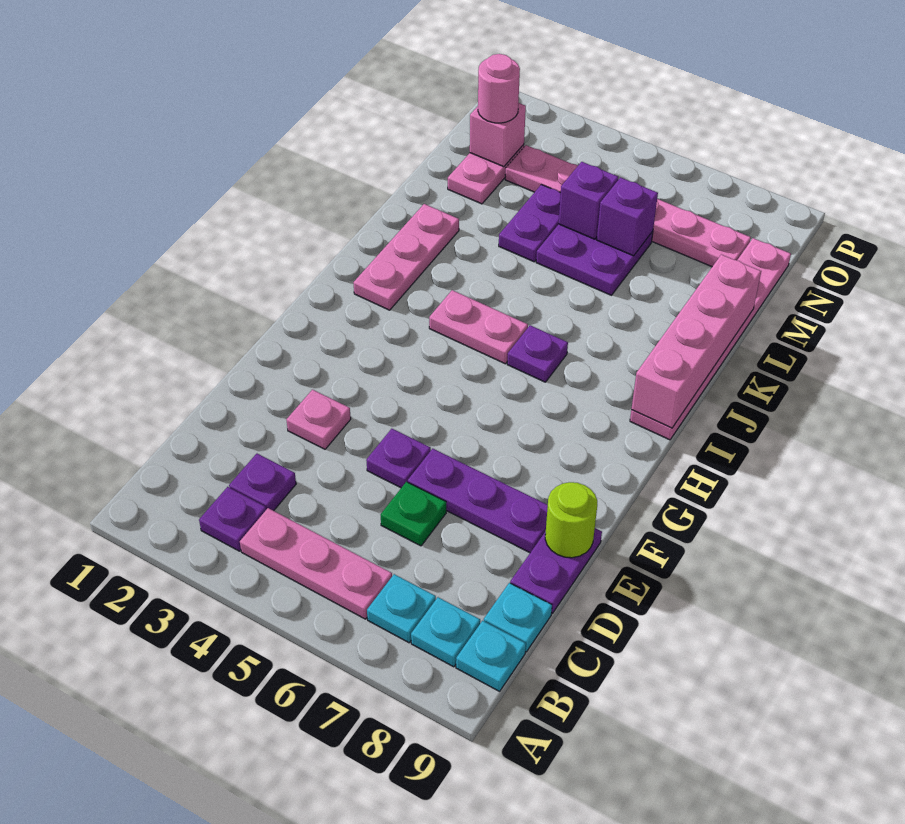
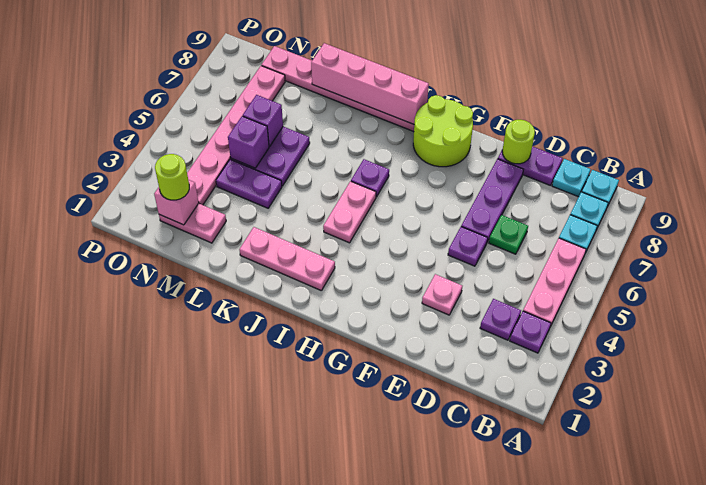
none -> lime round brick G8:H9 level 1
pink round brick N2 level 3 -> lime round brick N2 level 3

